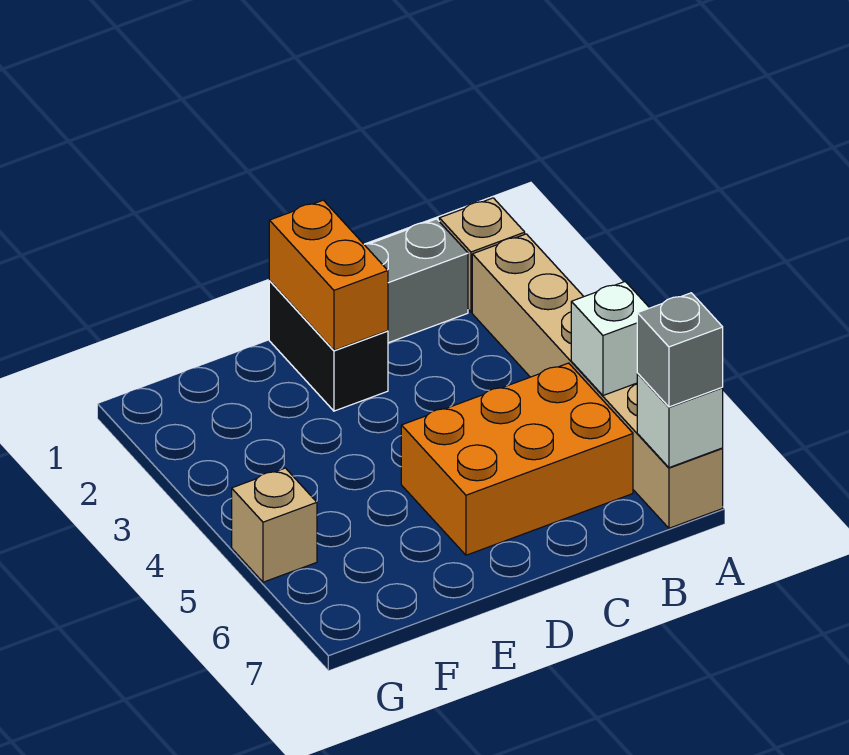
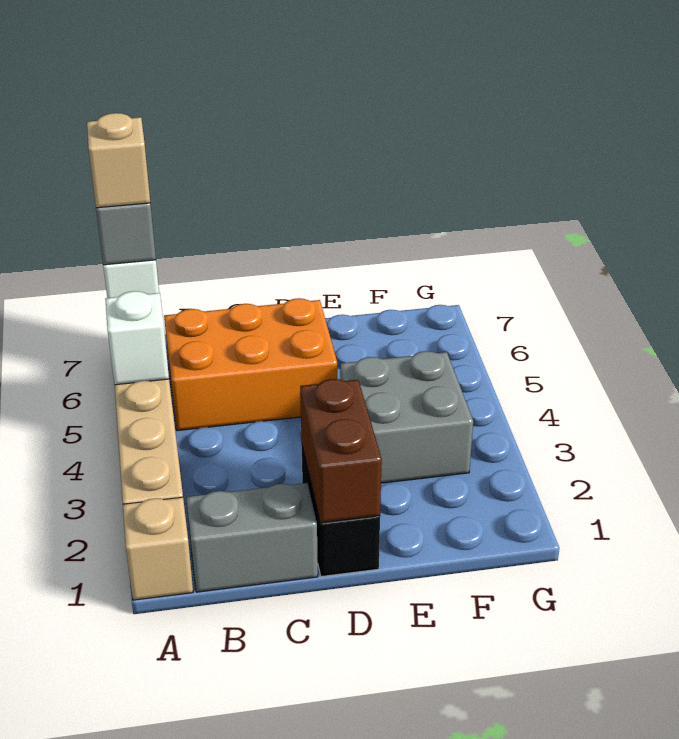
orange brick D1:D2 level 2 -> brown brick D1:D2 level 2
none -> grey brick E3:F4 level 1
tan brick G5 level 1 -> tan brick A7 level 4

